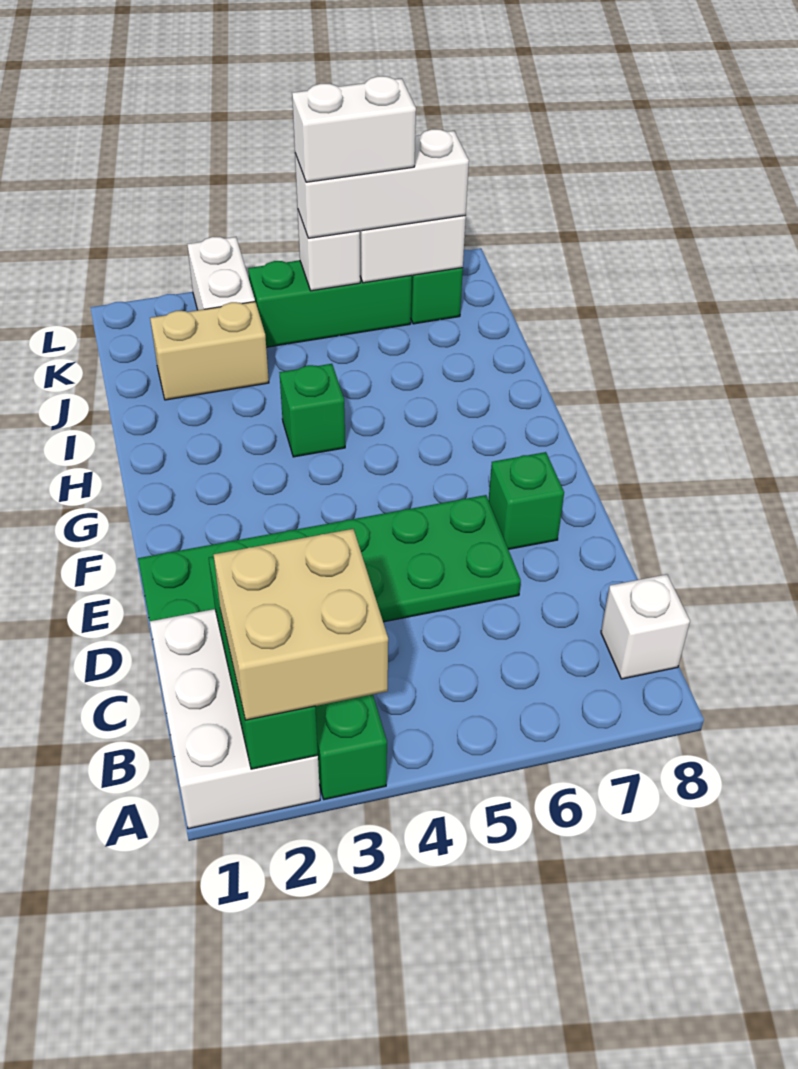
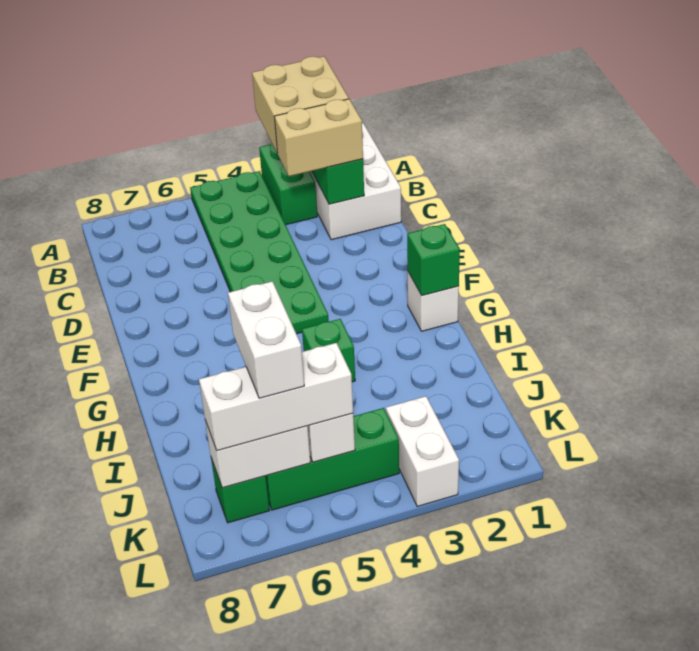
white brick B8 level 1 -> white brick G1 level 1
green plate D1:E6 level 1 -> green plate A4:F5 level 1
green brick E7 level 1 -> green brick G1 level 2
tan brick J2:J3 level 1 -> tan brick C2:C3 level 3
white brick K5:K6 level 4 -> white brick J6:K6 level 4

